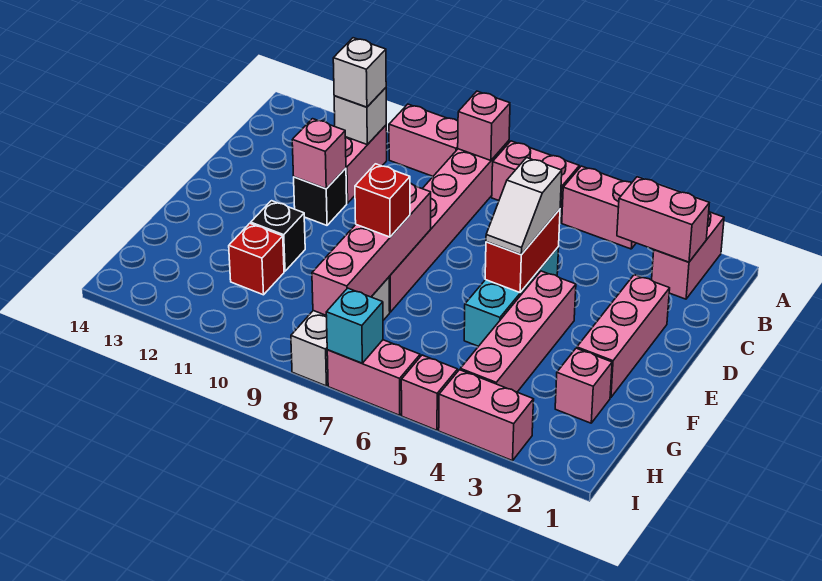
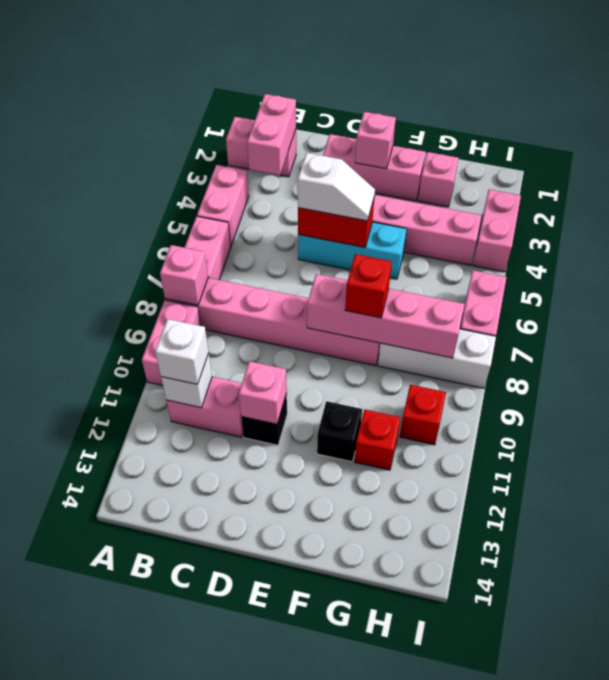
none -> red brick H10 level 1
pink brick I5 level 1 -> pink brick E2 level 2
cyan brick I7 level 2 -> none

